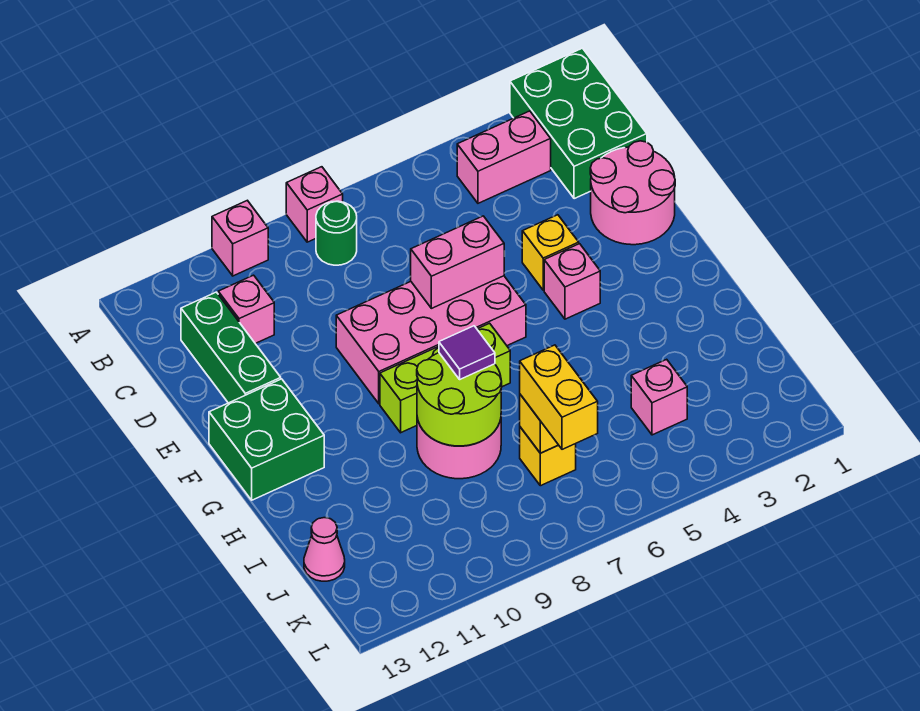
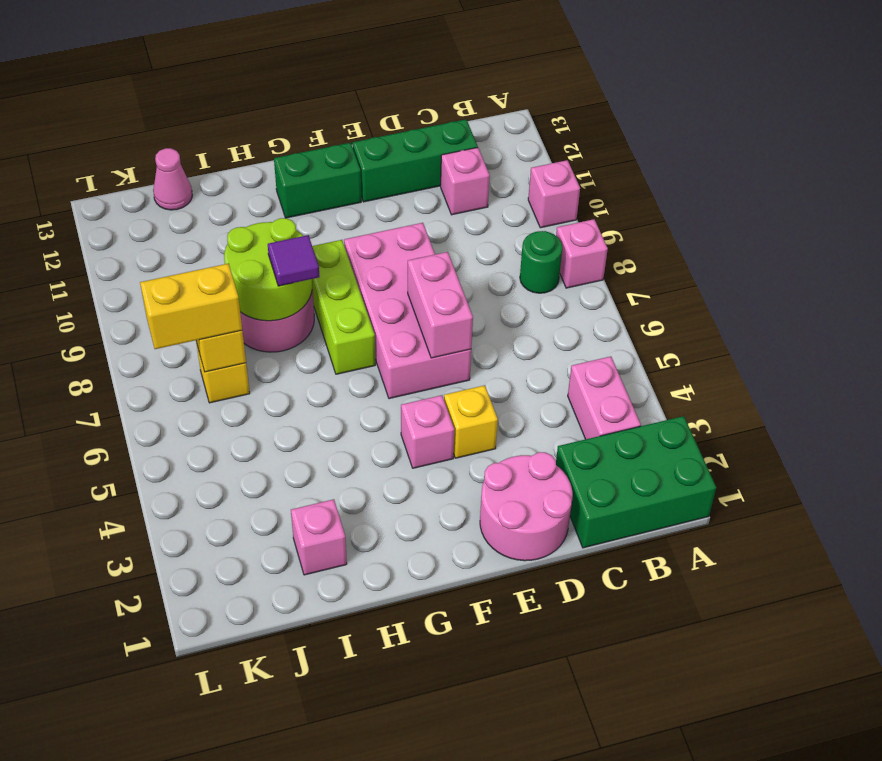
green brick F12:G13 level 1 -> green brick F12:G12 level 1
pink brick J4 level 1 -> pink brick I2 level 1

